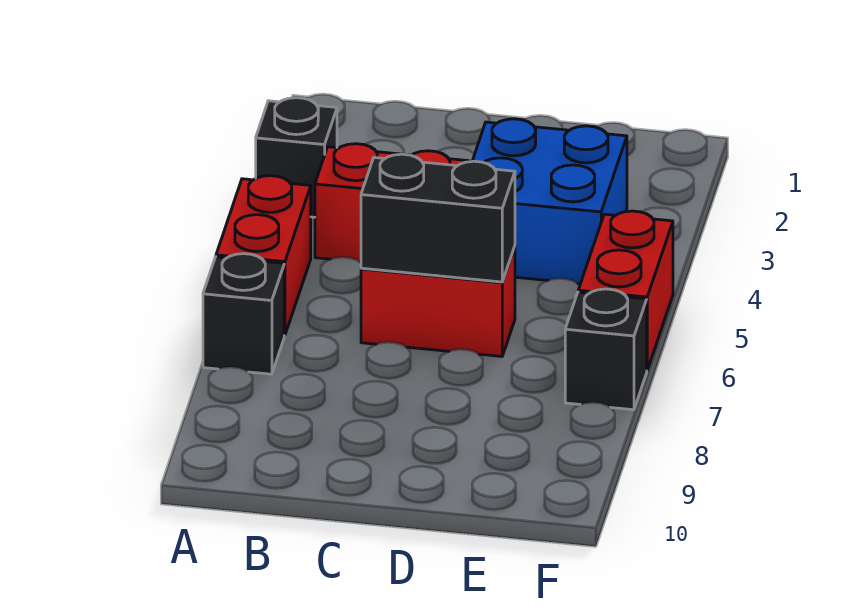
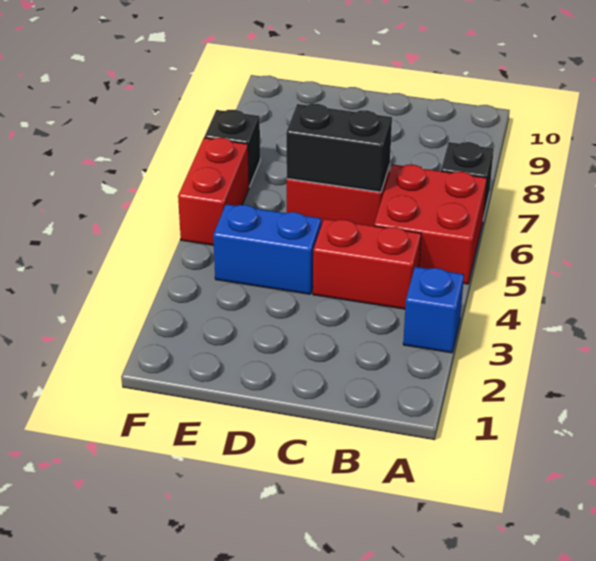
black brick A3 level 1 -> blue brick A3 level 1
red brick A5:A6 level 1 -> red brick A5:B6 level 1
blue brick D3:E4 level 1 -> blue brick D4:E4 level 1

